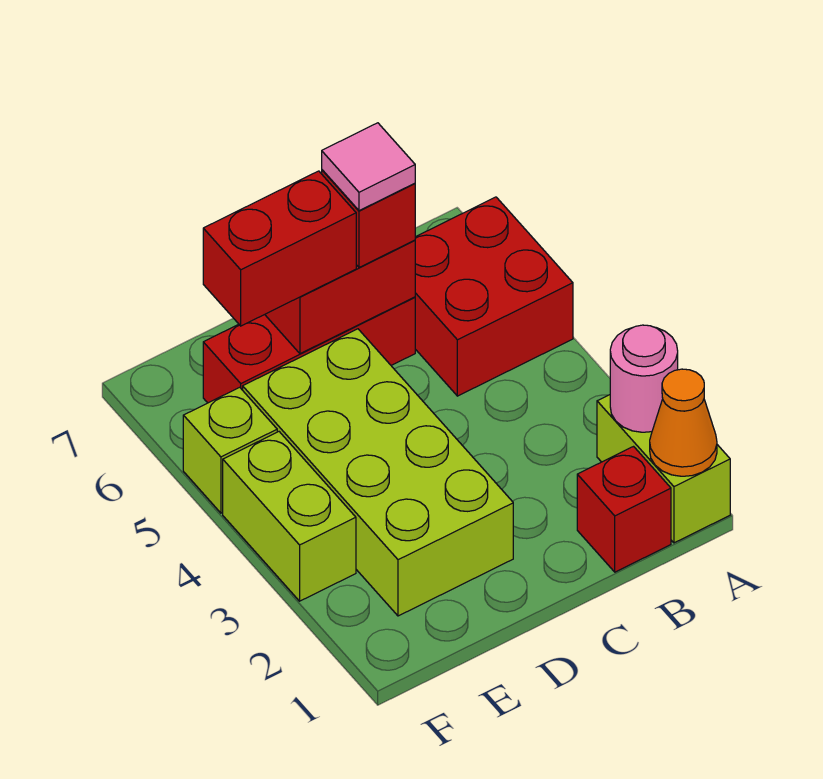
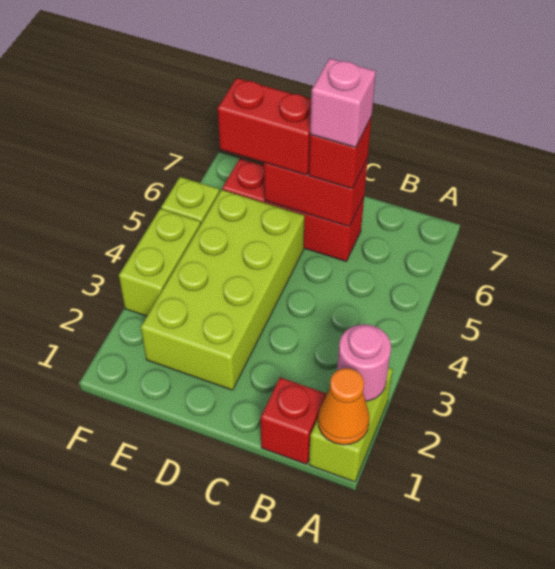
red brick A5:B6 level 1 -> none
pink tile C6 level 4 -> pink brick C6 level 4

